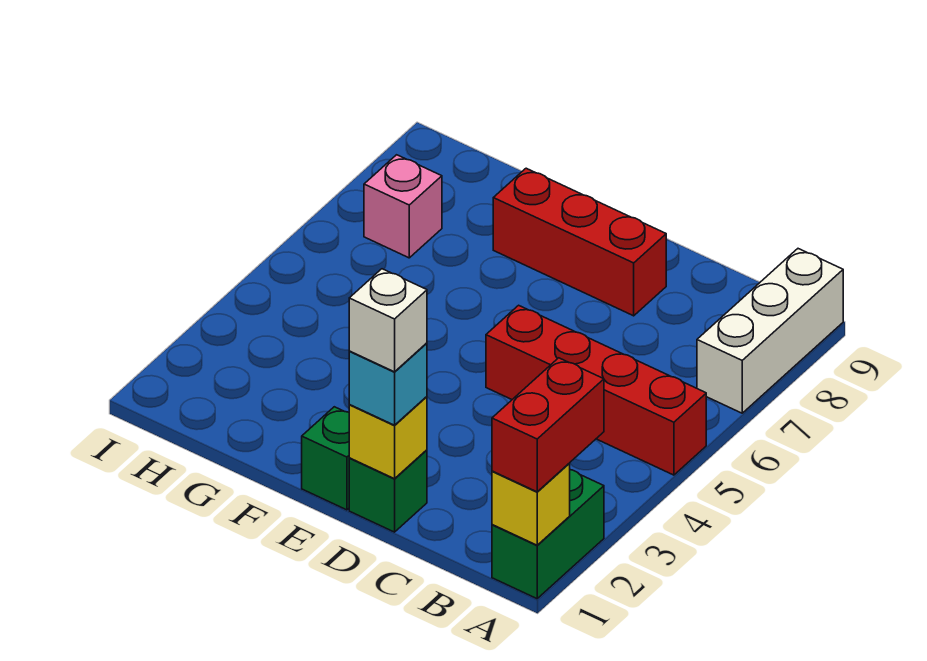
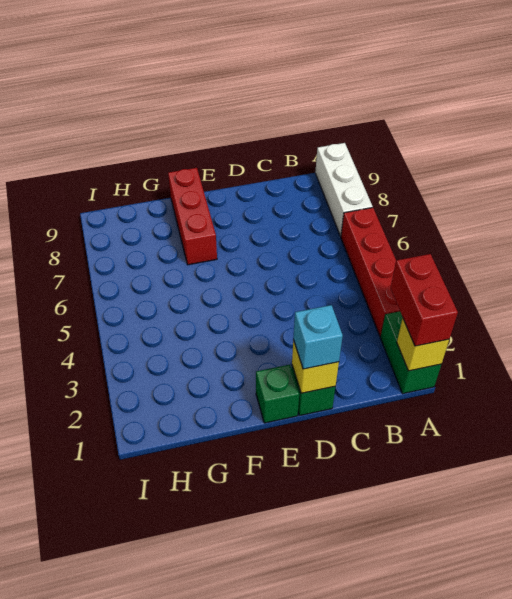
red brick A5:D5 level 1 -> red brick A3:A6 level 1
white brick D1 level 4 -> none
red brick D8:F8 level 1 -> red brick F7:F9 level 1
pink brick H7 level 1 -> none

